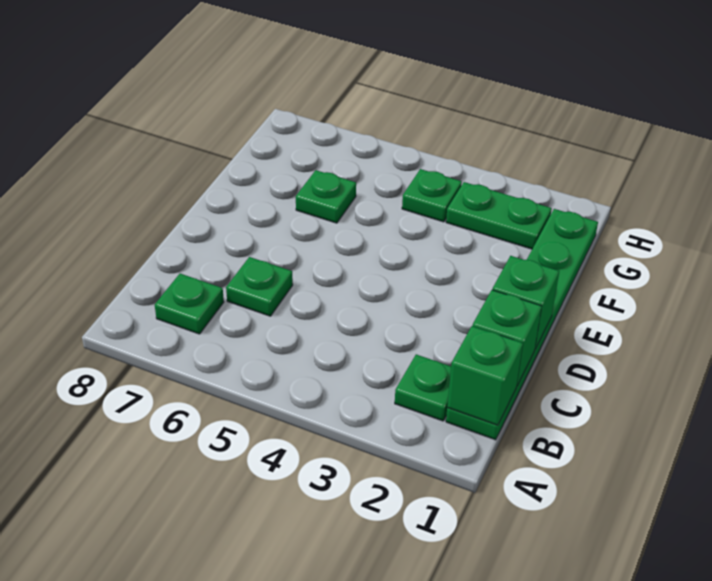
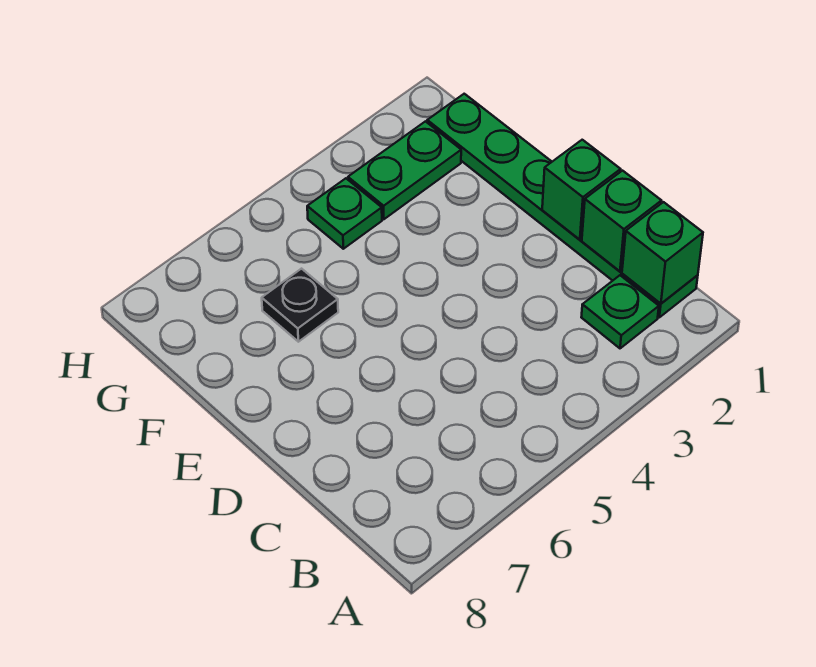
green plate B7 level 1 -> none
green plate C6 level 1 -> none
green plate F6 level 1 -> black plate F6 level 1

